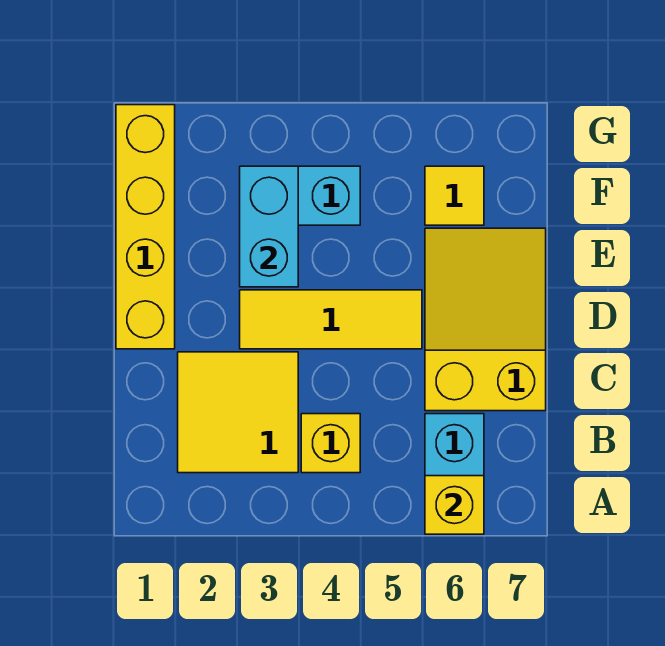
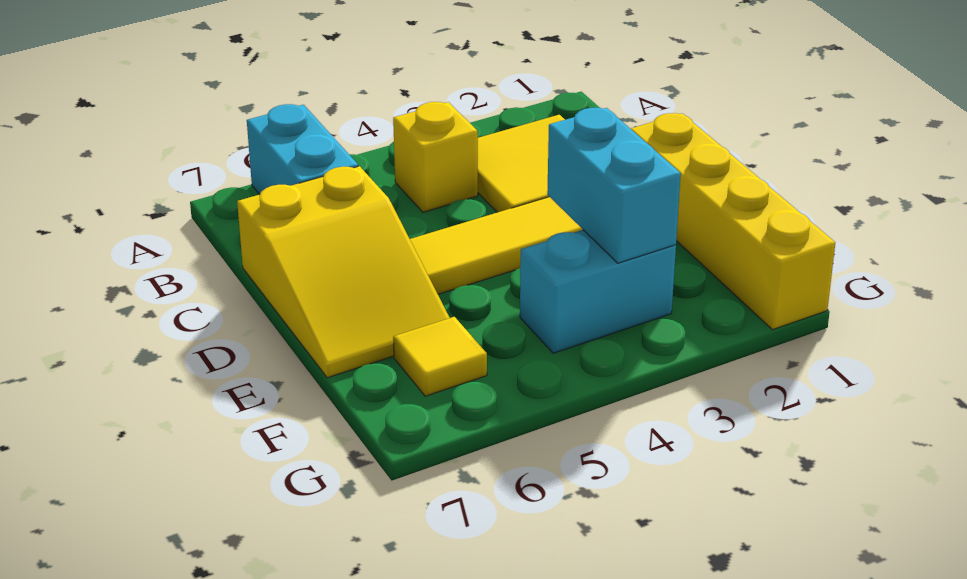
yellow brick A6 level 2 -> none

